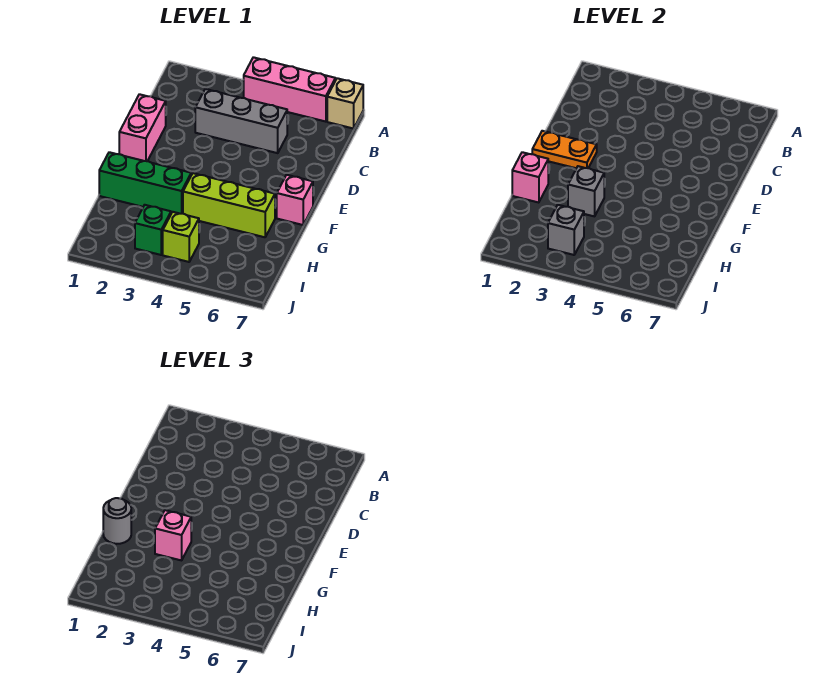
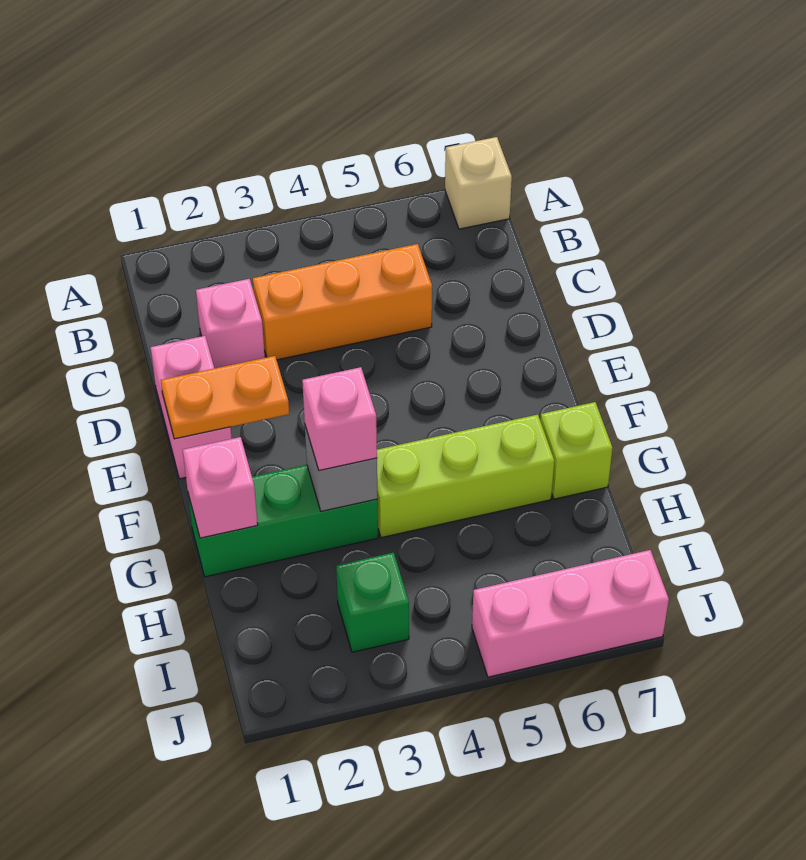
pink brick A4:A6 level 1 -> pink brick J5:J7 level 1
grey brick C3:C5 level 1 -> orange brick C3:C5 level 1
pink brick F7 level 1 -> pink brick C2 level 1
grey round brick G1 level 3 -> none
grey brick I3 level 2 -> none
lime brick I4 level 1 -> lime brick G7 level 1

